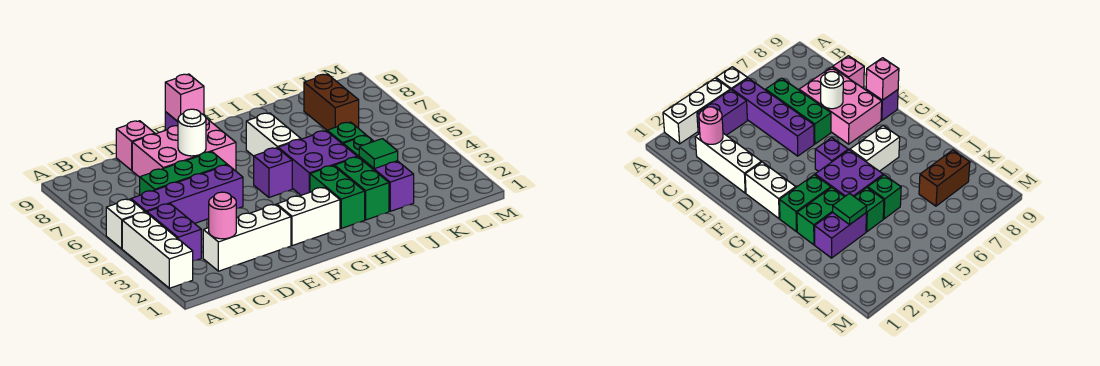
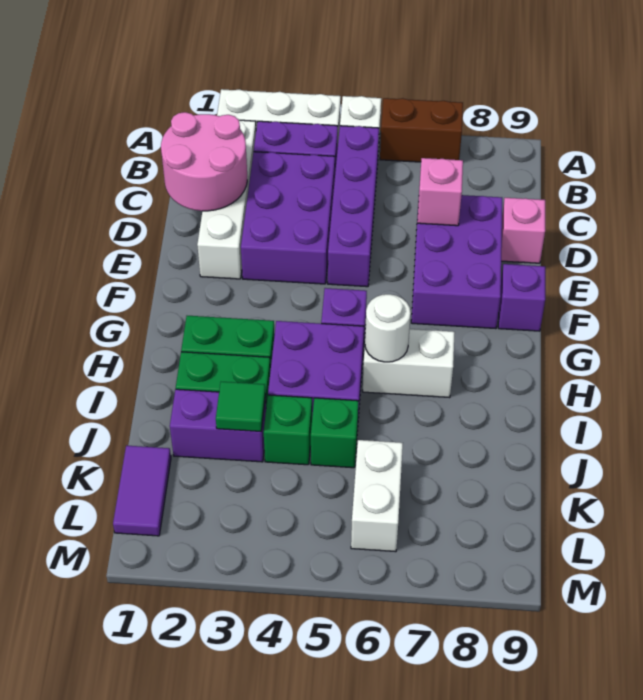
white brick C2:E2 level 1 -> white brick B2:E2 level 1
pink round brick C2 level 2 -> pink round brick C1:D2 level 2
none -> purple brick C3:E4 level 1
green brick C6:E6 level 1 -> none
pink brick D7:F8 level 1 -> purple brick D7:F8 level 1
white round brick E7 level 2 -> white round brick H6 level 2
white brick F2:G2 level 1 -> white brick K6:L6 level 1
pink brick F9 level 2 -> pink brick D7 level 2
none -> purple tile K1:L1 level 1
brown brick K7:K8 level 1 -> brown brick A6:A7 level 1

